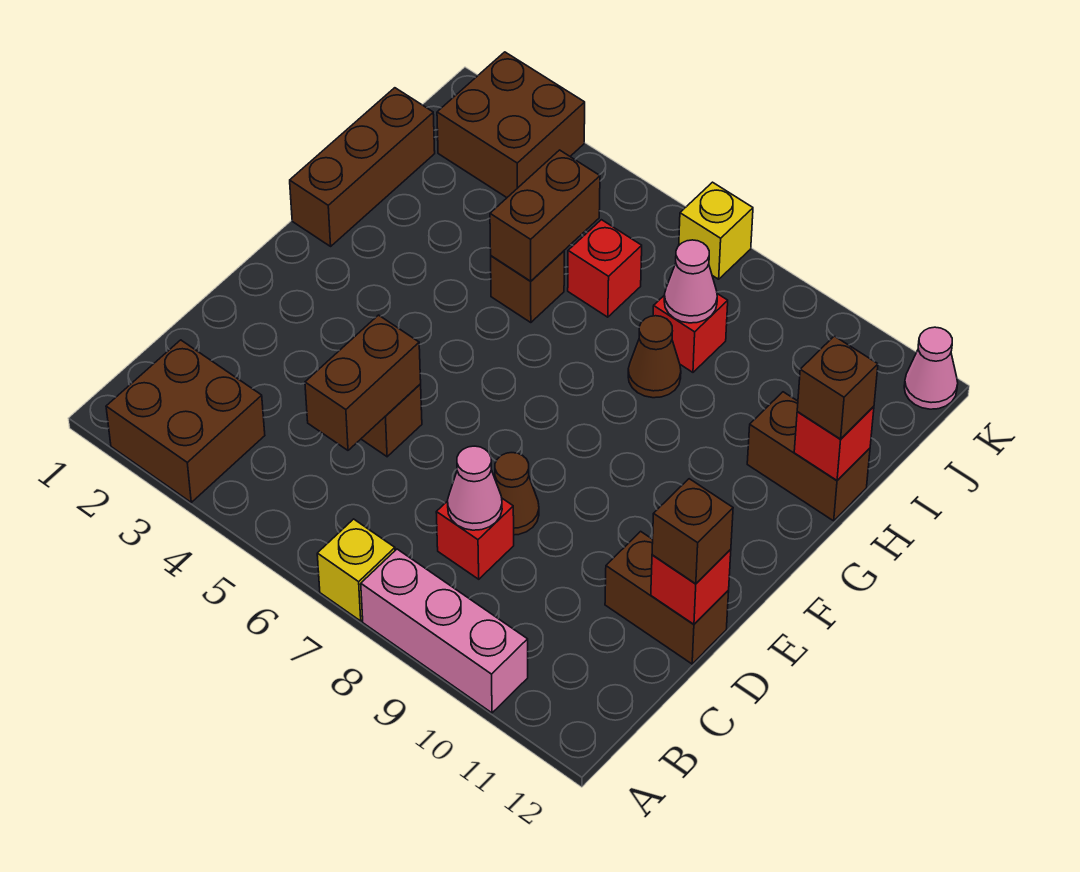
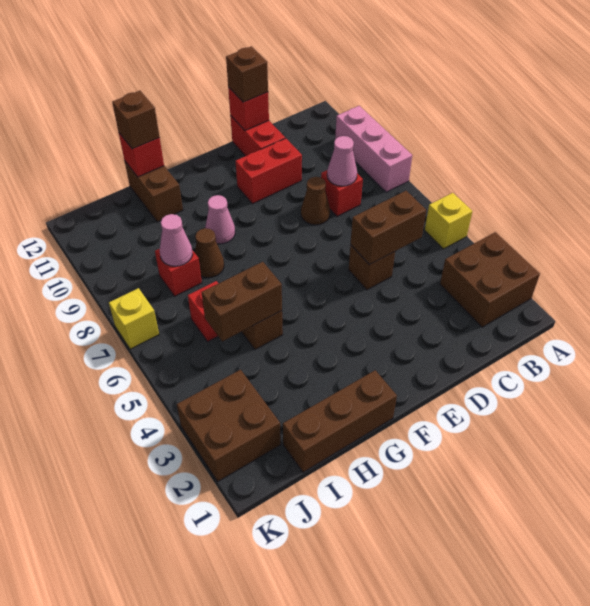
yellow brick A7 level 1 -> yellow brick A5 level 1
none -> red brick D10:E10 level 1
brown brick D11:D12 level 1 -> red brick D11:D12 level 1
pink cone K12 level 1 -> pink cone G9 level 1

